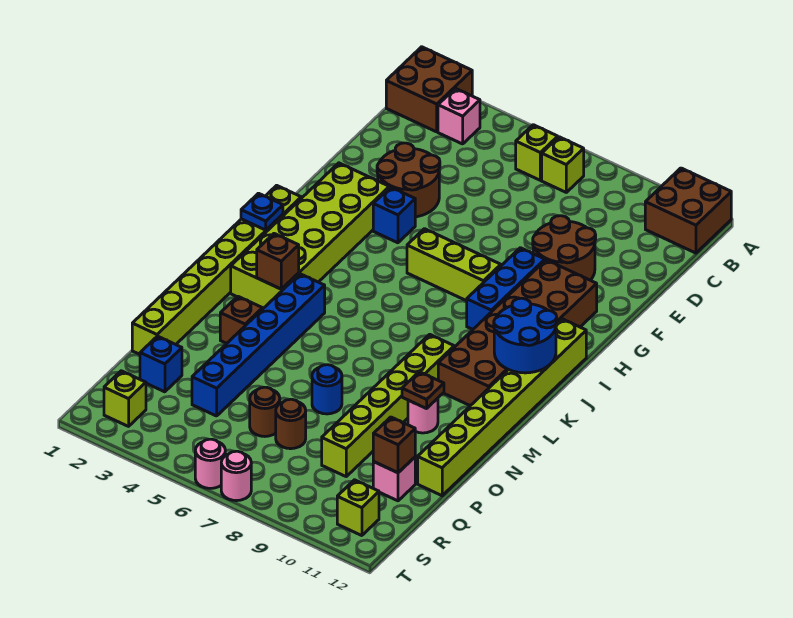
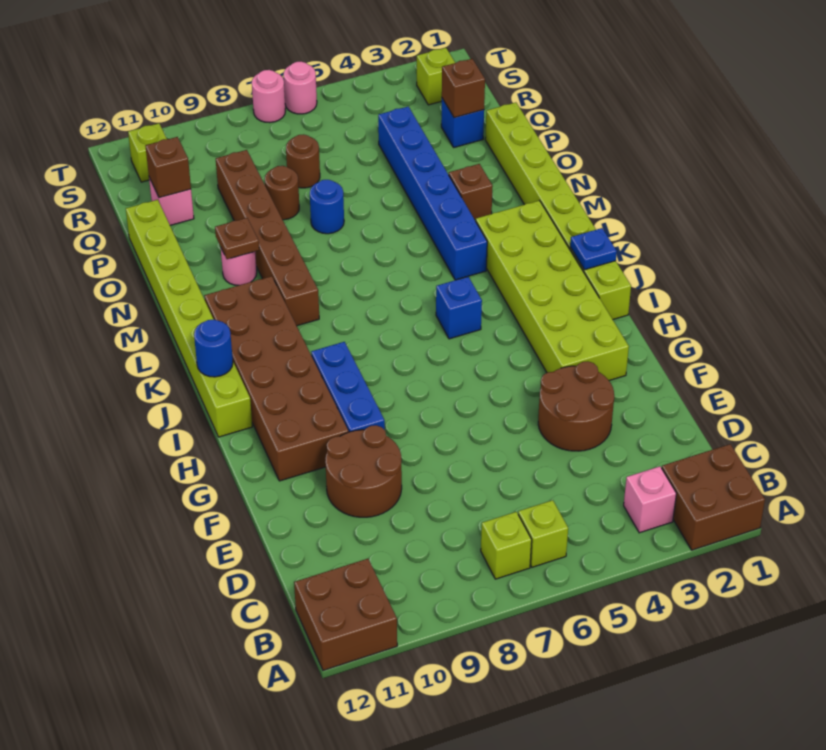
blue brick G4 level 1 -> blue brick J5 level 1
lime brick H6:H8 level 1 -> none
blue round brick J11:K12 level 2 -> blue round brick J12 level 2
brown brick L3 level 2 -> brown brick Q2 level 2
lime brick L9:Q9 level 1 -> brown brick L9:Q9 level 1
brown round brick Q6 level 1 -> brown round brick P8 level 1

